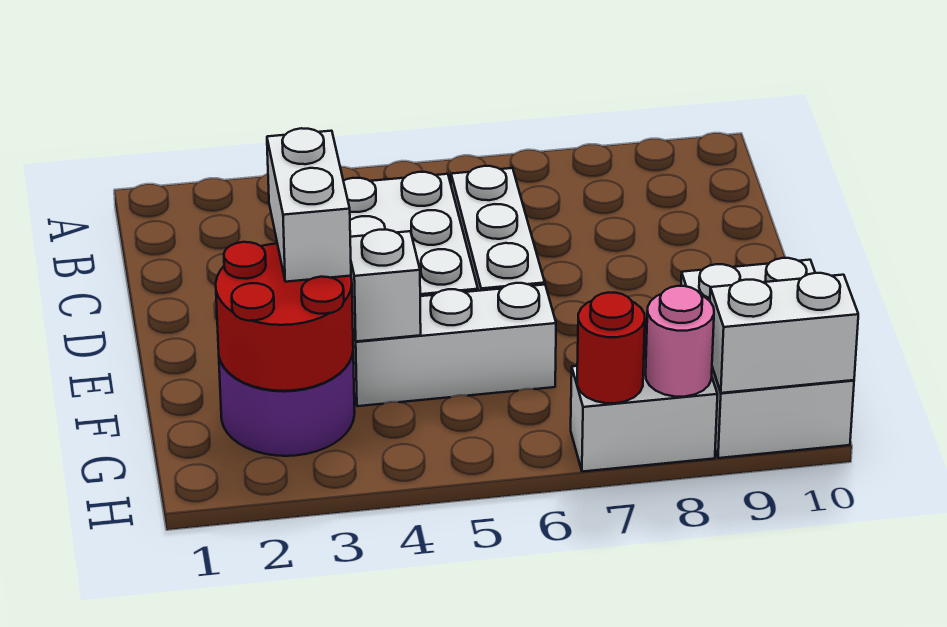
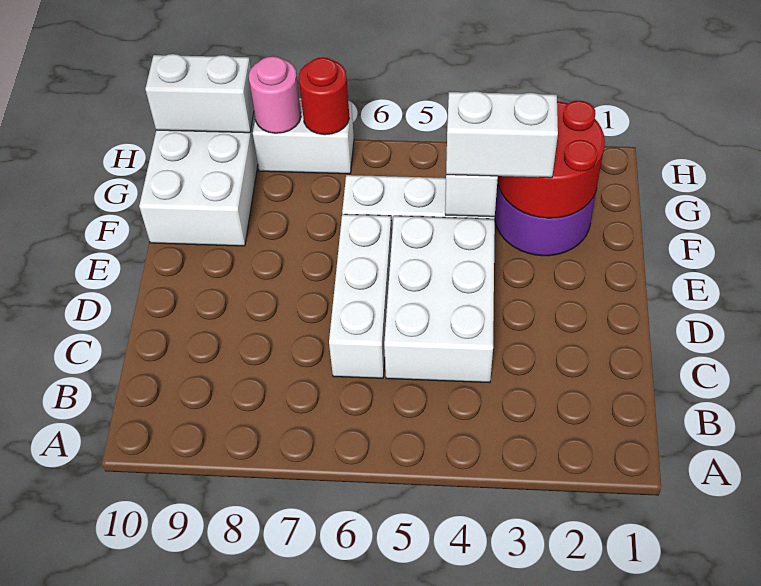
white brick E3:F3 level 3 -> white brick F3:F4 level 3

